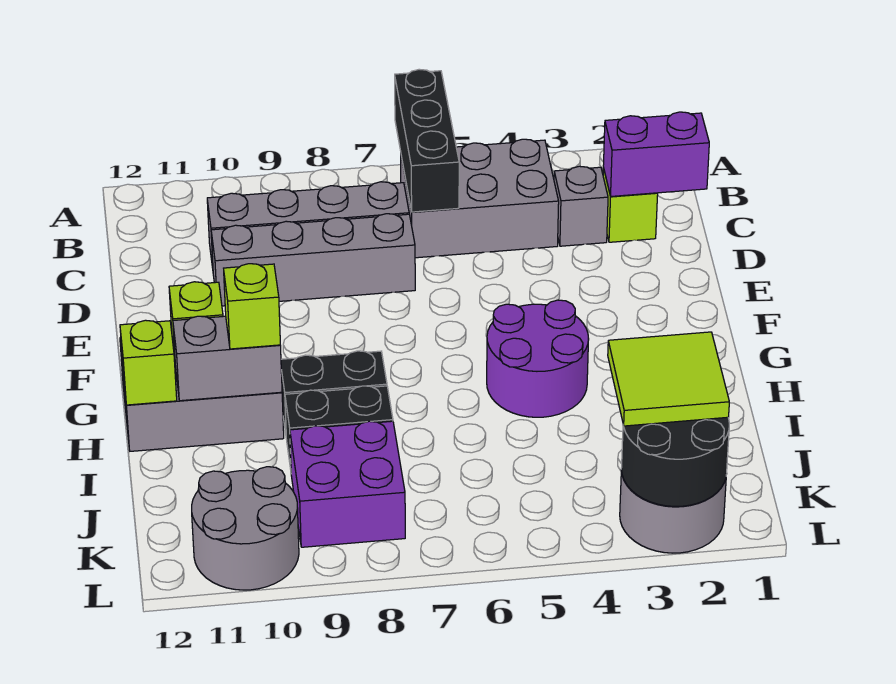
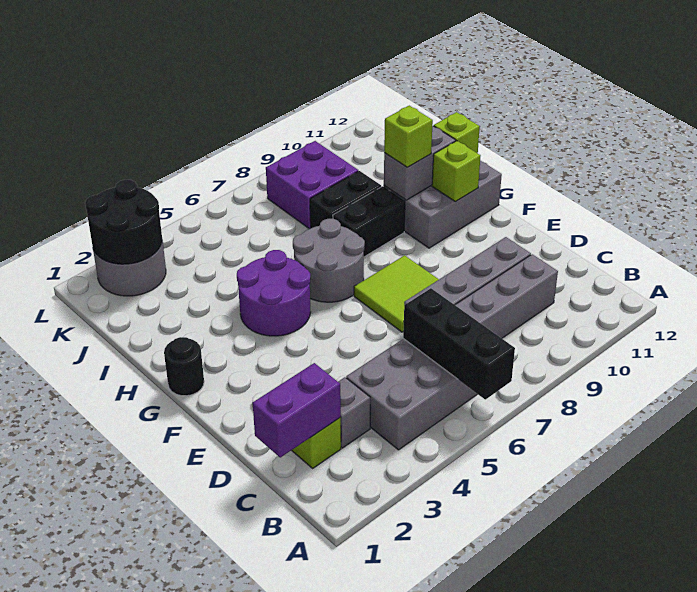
none -> black round brick G1 level 1
lime tile J2:K3 level 3 -> lime tile E7:F8 level 1
grey round brick K10:L11 level 1 -> grey round brick G6:H7 level 1

